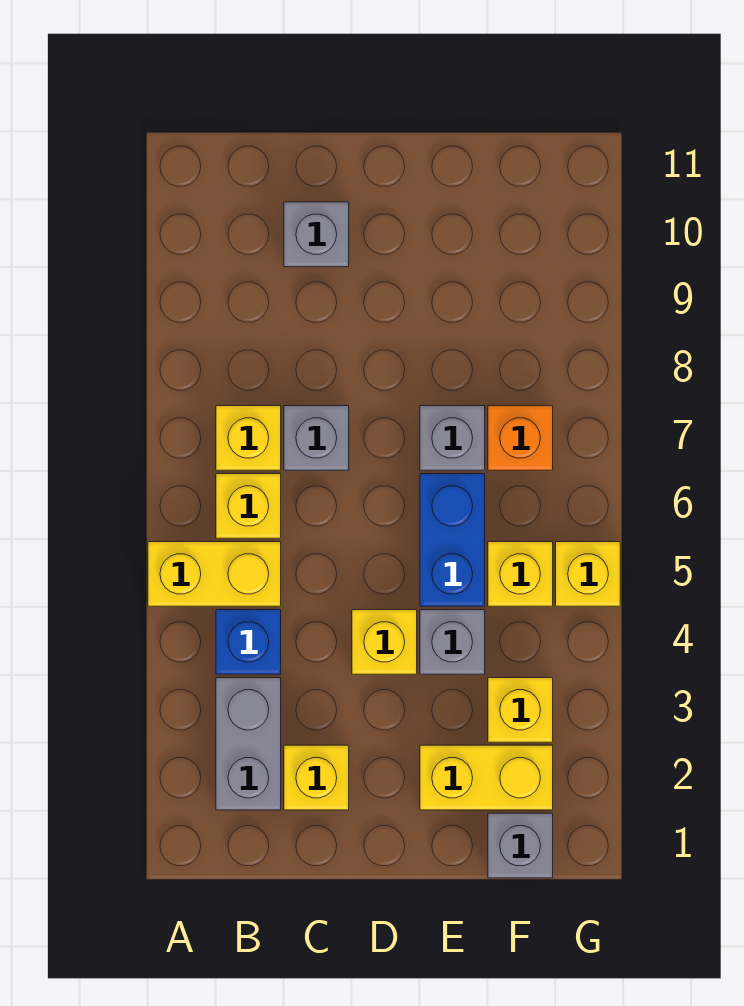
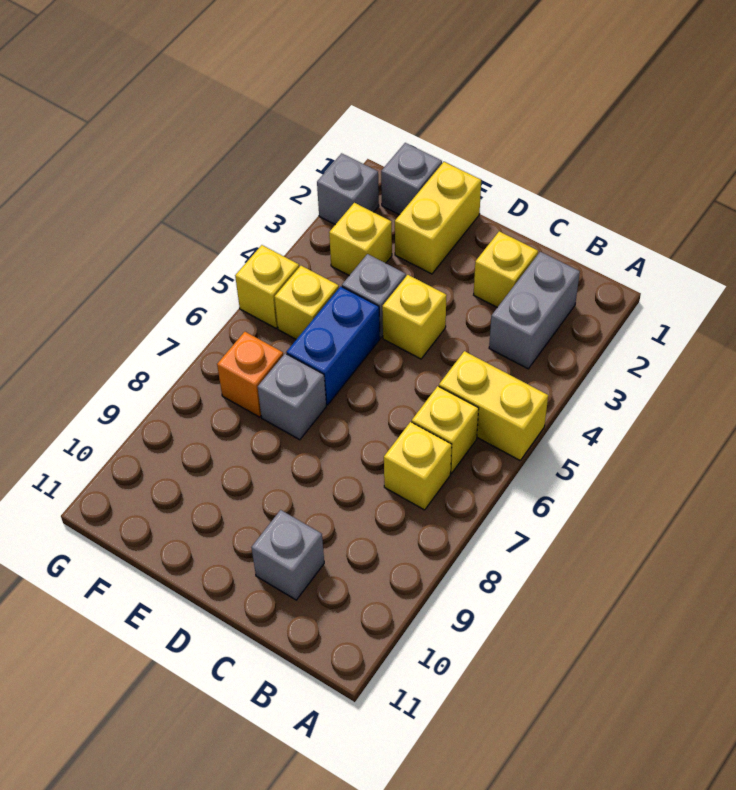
blue brick B4 level 1 -> none
grey brick C7 level 1 -> grey brick G2 level 1
yellow brick E2:F2 level 1 -> yellow brick E1:E2 level 1

